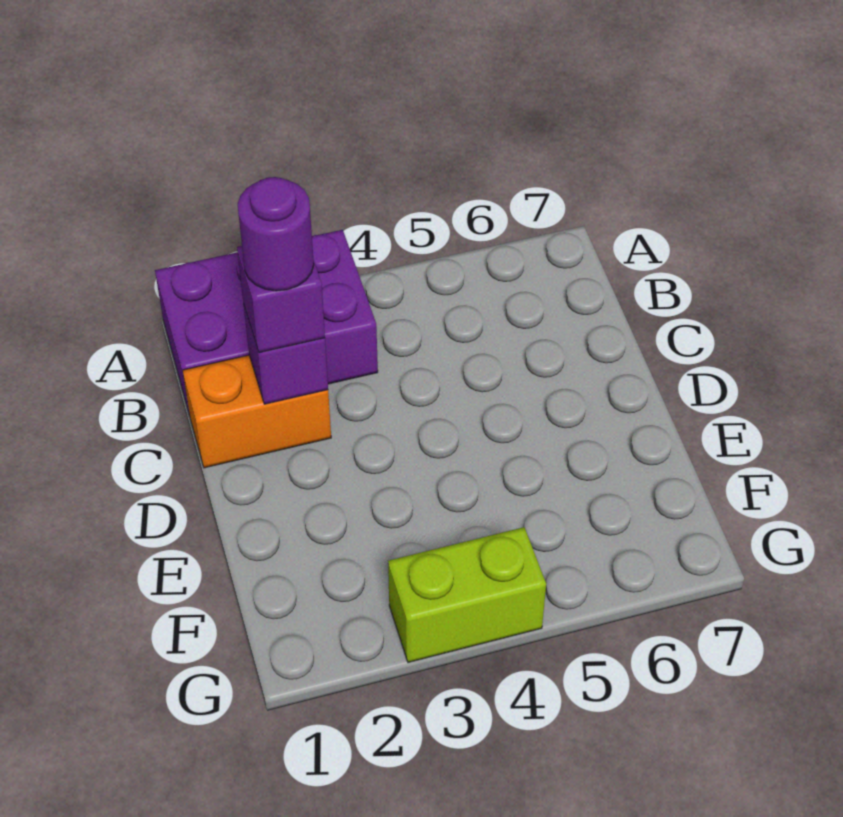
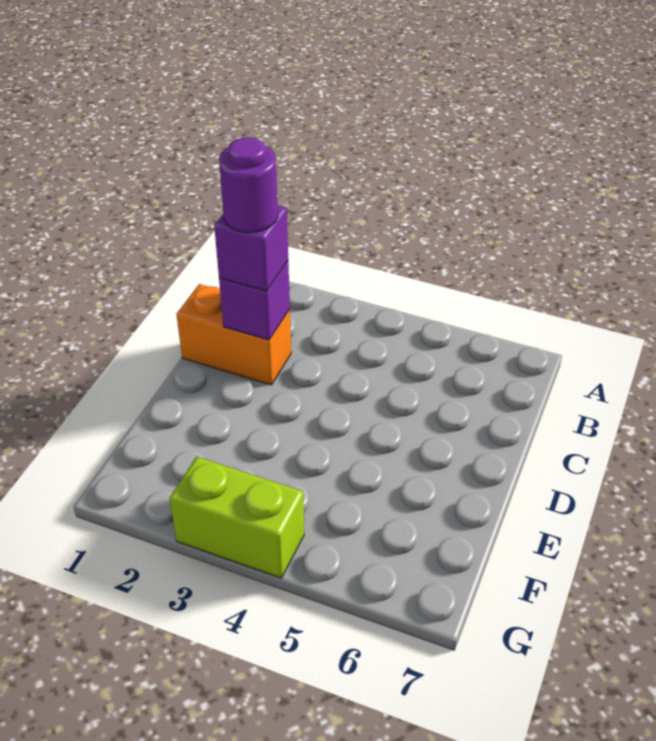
purple brick A1:B3 level 1 -> none

